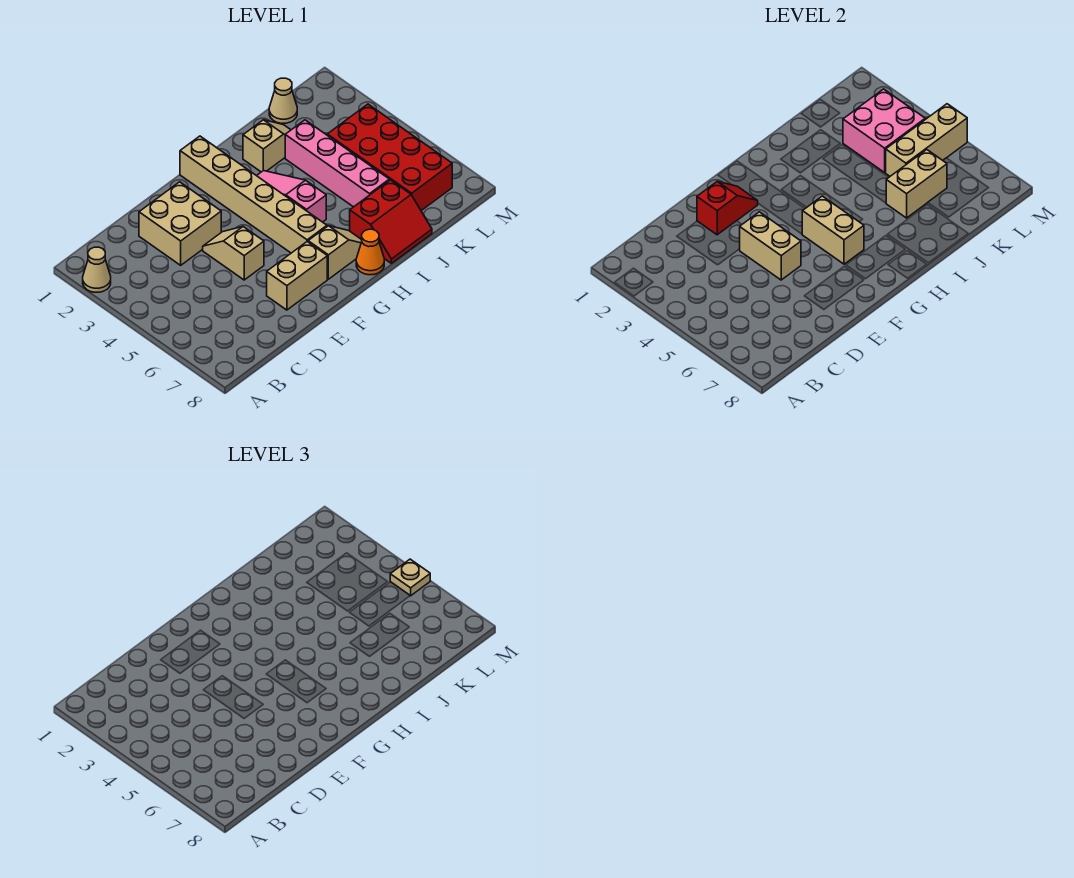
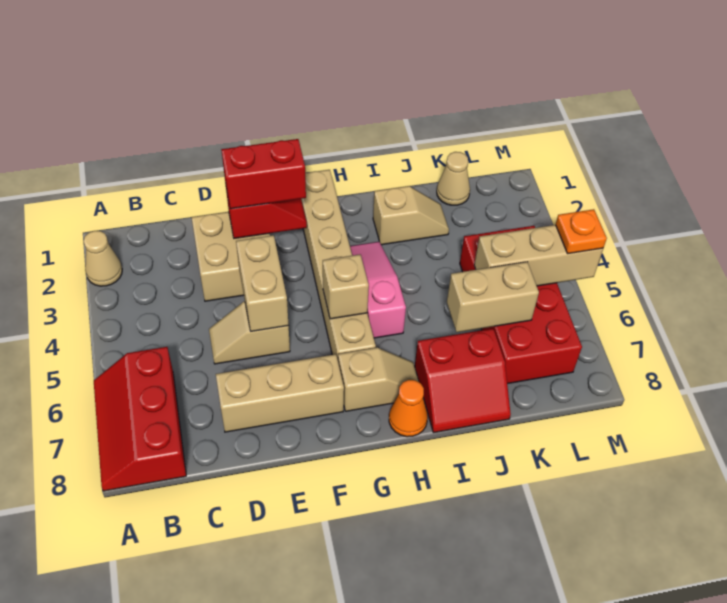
none -> red slope A6:B8 level 1 top B
none -> red brick E2:F2 level 3
tan slope E4:E5 level 1 top 5 -> tan slope D5:E5 level 1 top E
tan brick E7:F7 level 1 -> tan brick D7:F7 level 1
tan brick G5:G6 level 2 -> tan brick G5 level 2
pink brick J3:J6 level 1 -> none
pink brick K3:L4 level 2 -> none
tan plate M5 level 3 -> orange plate M5 level 3

